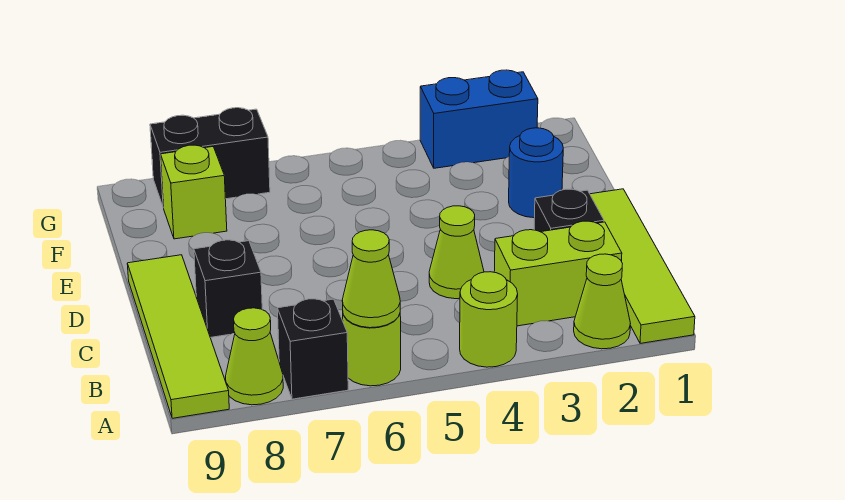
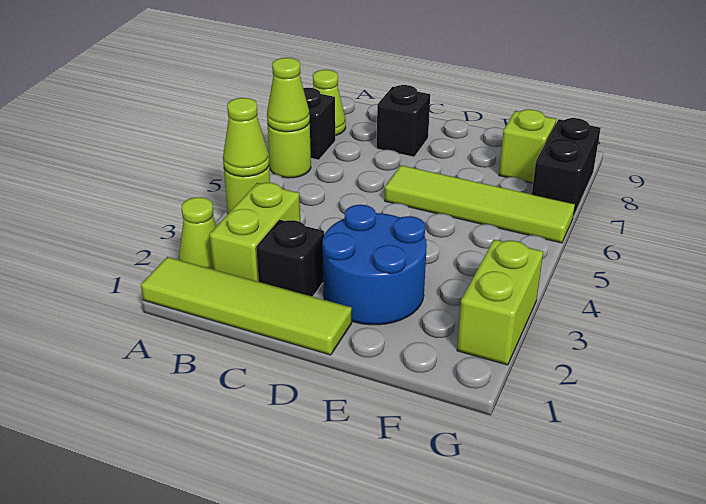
lime tile A9:D9 level 1 -> lime tile D6:G6 level 1
lime cone C4 level 1 -> lime cone A4 level 2
blue round brick E2 level 1 -> blue round brick D2:E3 level 1
blue brick G2:G3 level 1 -> lime brick G2:G3 level 1

